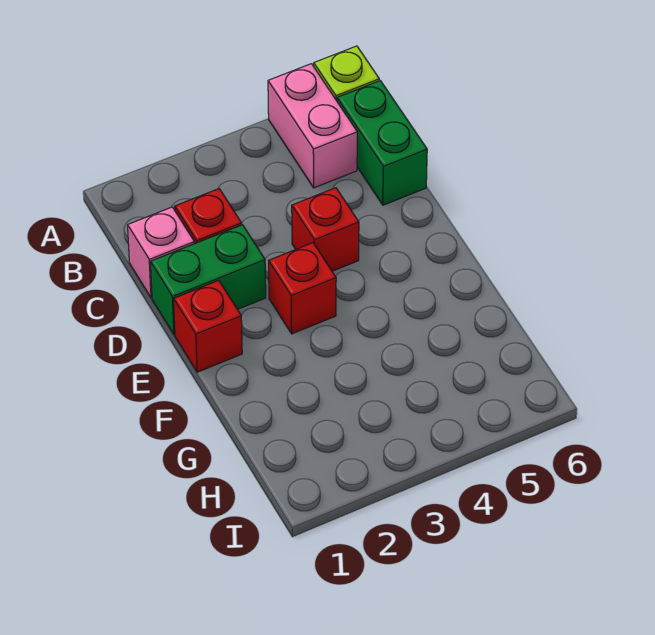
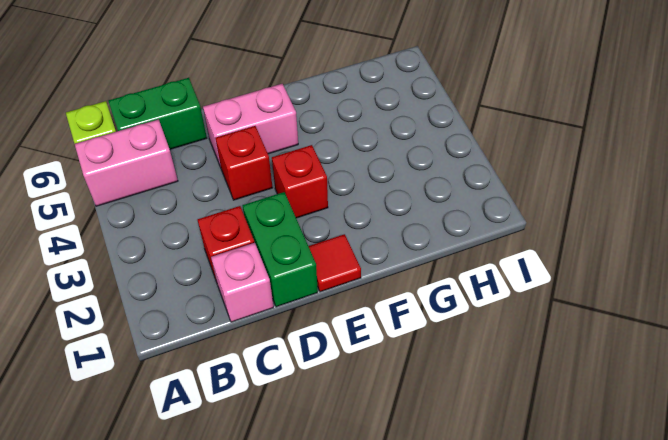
none -> pink brick D5:E5 level 1
red brick E1 level 1 -> red tile E1 level 1

